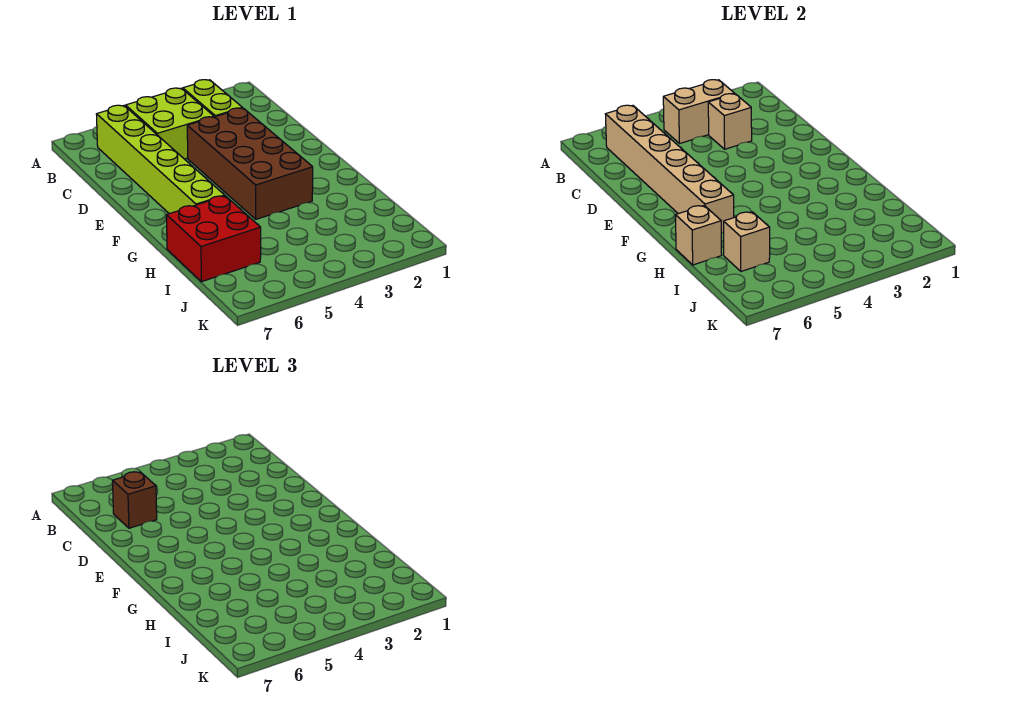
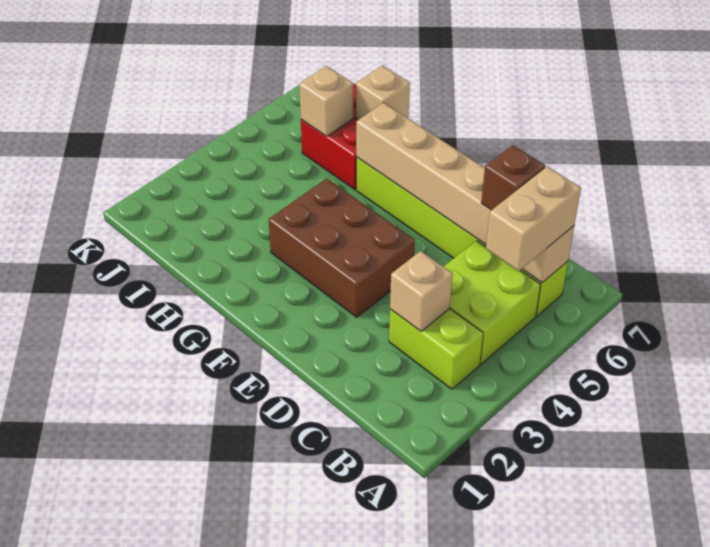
tan brick B3:B4 level 2 -> tan brick B5:B6 level 3
brown brick D3:G4 level 1 -> brown brick E3:G4 level 1

